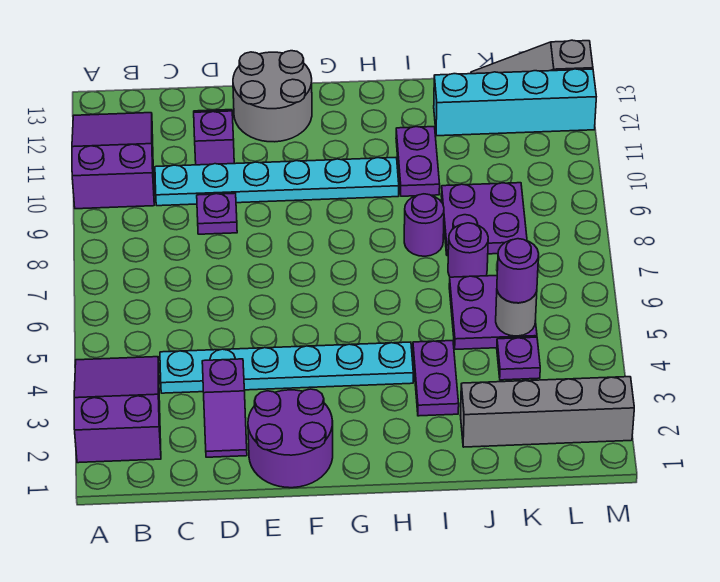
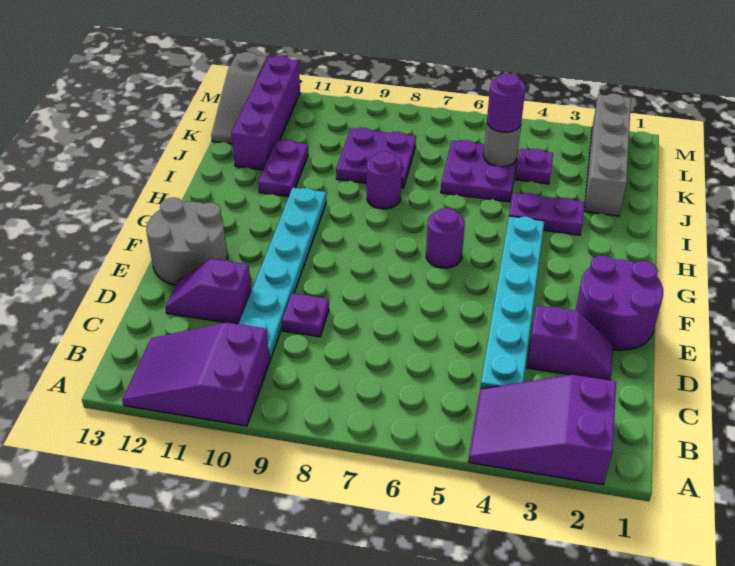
purple plate I10:I11 level 1 -> purple plate I11:J11 level 1
purple round brick J7 level 1 -> purple round brick G6 level 1
cyan brick J12:M12 level 1 -> purple brick J12:M12 level 1

